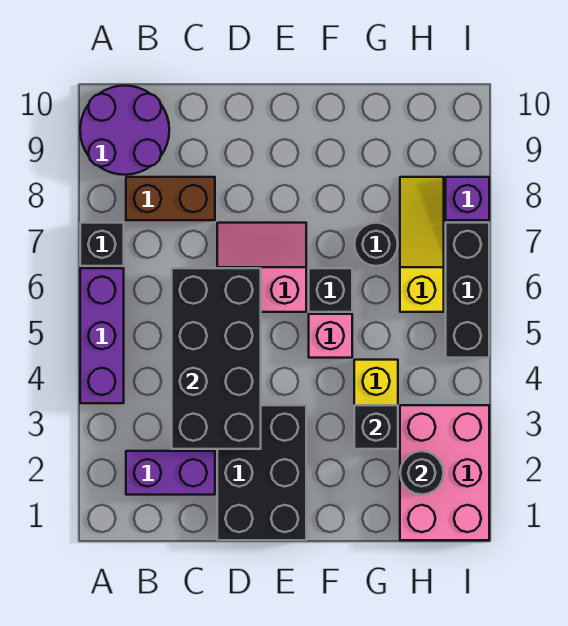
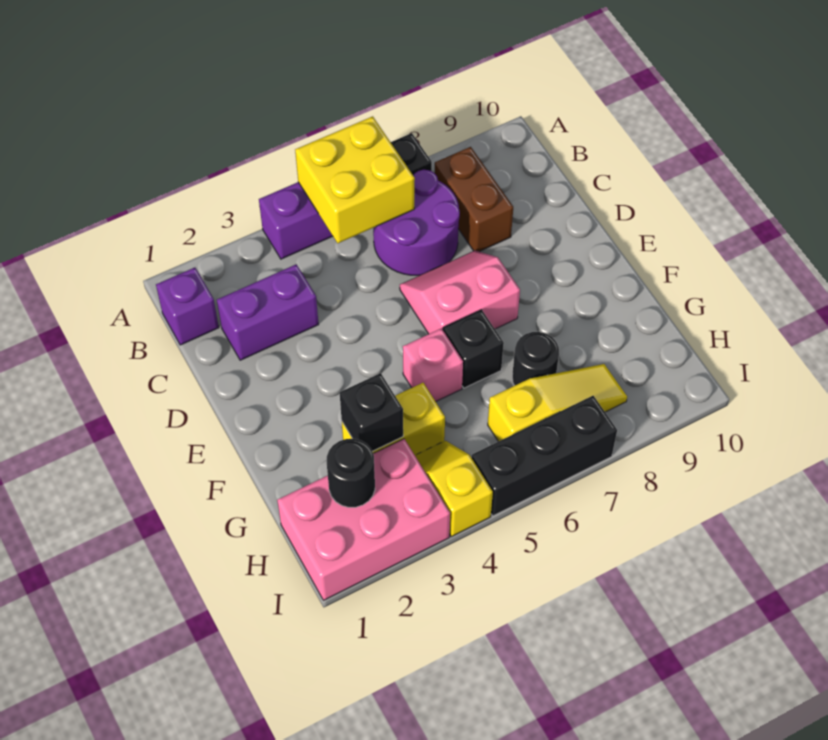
none -> yellow brick A5:B6 level 2
purple round brick A9:B10 level 1 -> purple round brick B6:C7 level 1
purple brick B2:C2 level 1 -> purple brick C2:C3 level 1
black brick C3:D6 level 2 -> none
black brick D1:E3 level 1 -> none
pink slope D6:E7 level 1 top 6 -> pink slope D6:E7 level 1 top E
none -> yellow slope H4:I4 level 1 top I
purple brick I8 level 1 -> purple brick B1 level 1

